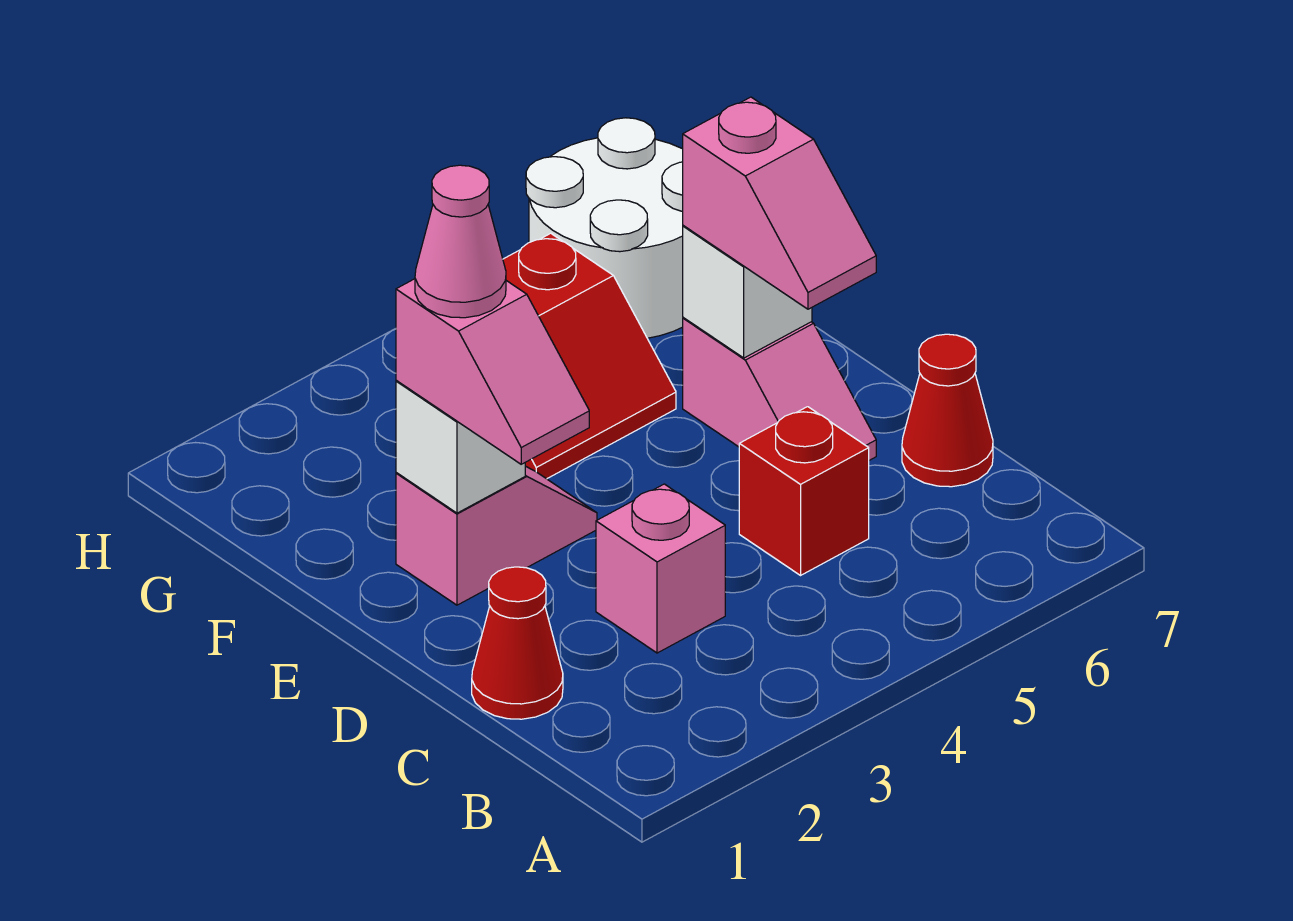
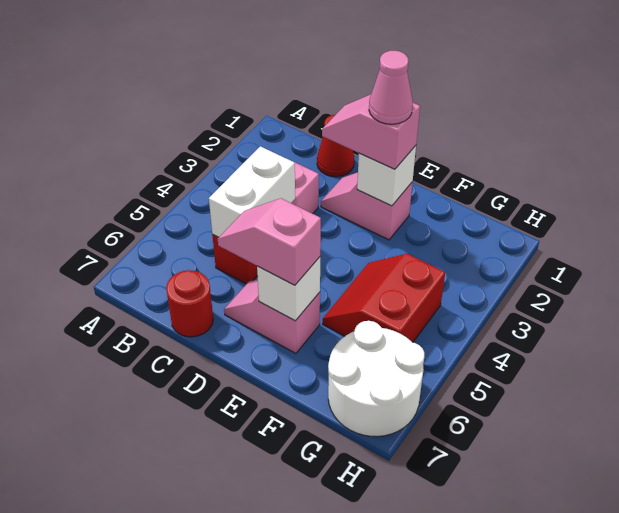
none -> white brick C4:C5 level 2
red cone C7 level 1 -> red round brick C7 level 1
pink slope E2:E3 level 1 top 2 -> pink slope D2:E2 level 1 top E

